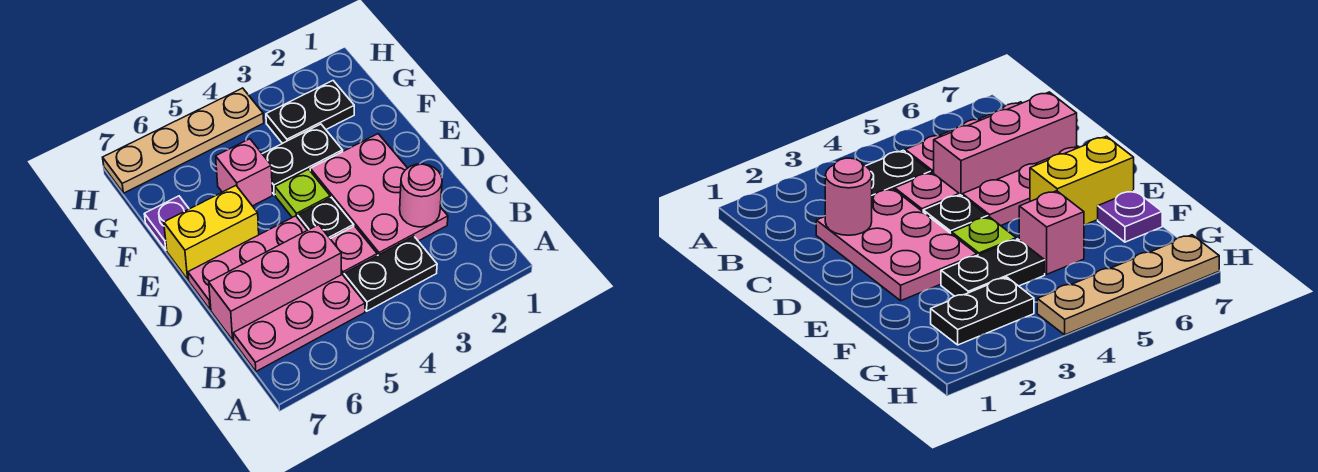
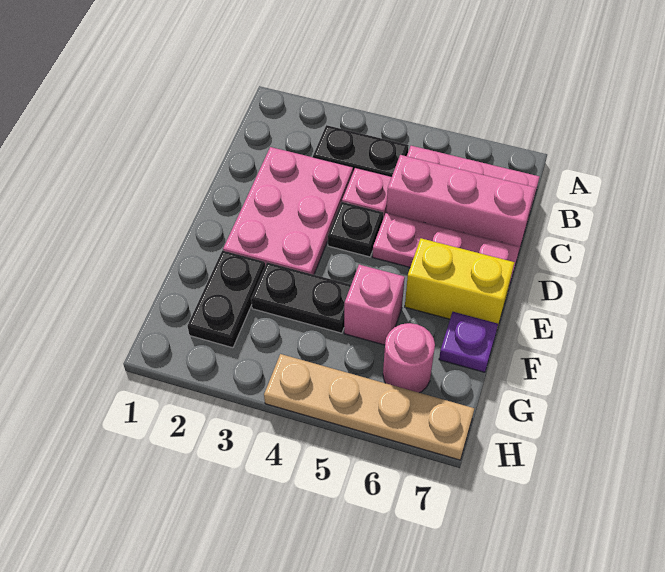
pink round brick C2 level 2 -> pink round brick G6 level 1
lime plate E4 level 1 -> none
black plate G2:G3 level 1 -> black plate F2:G2 level 1

